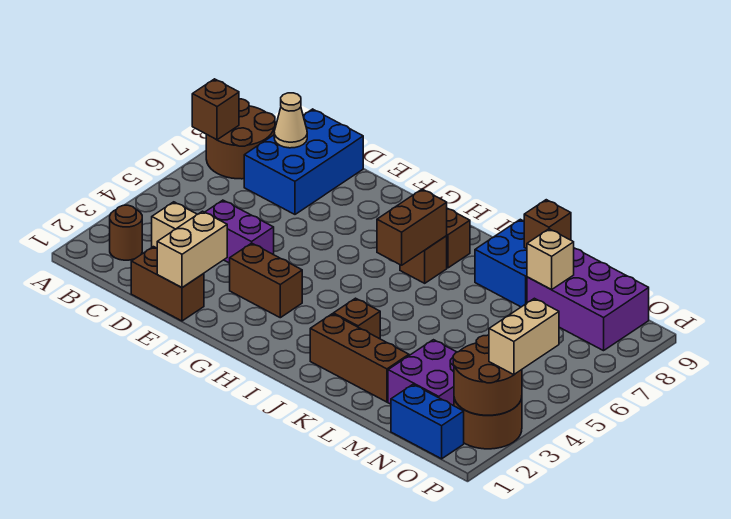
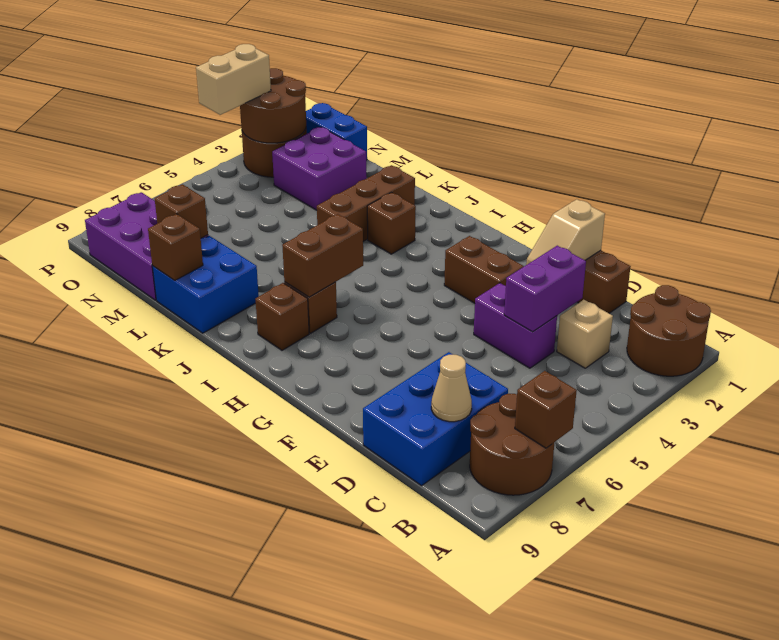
brown round brick B2 level 1 -> brown round brick A1:B2 level 1
none -> purple brick D3:D4 level 2
tan brick E1:E2 level 2 -> tan slope E1:E2 level 2 top 1
brown brick J2:L2 level 1 -> brown brick K2:K4 level 1
tan brick M8 level 2 -> brown brick M8 level 2

